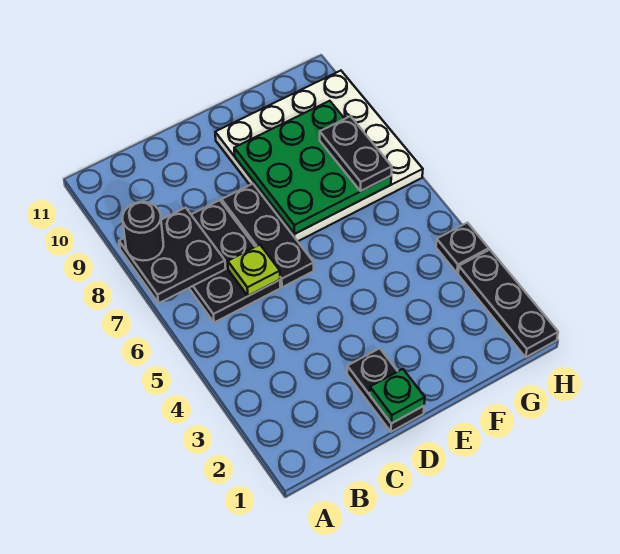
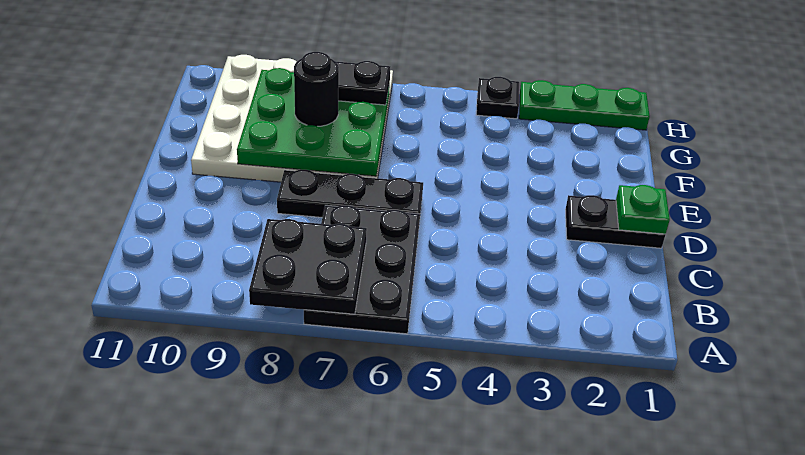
black round brick A8 level 3 -> black round brick F8 level 3
black plate B6:C8 level 1 -> black plate A6:C7 level 1
lime plate C6 level 2 -> none
black plate H1:H3 level 1 -> green plate H1:H3 level 1

